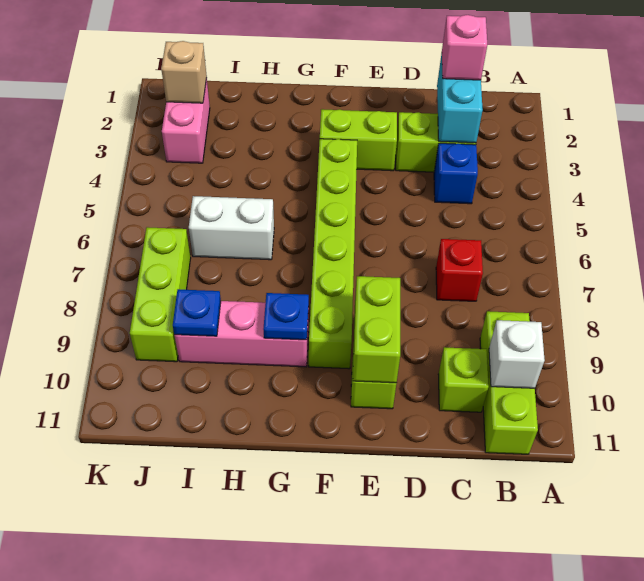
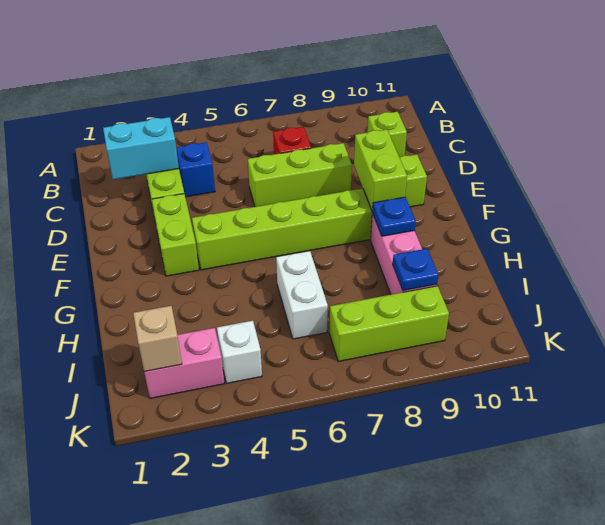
lime brick B9:B11 level 1 -> lime brick D6:D8 level 1
white brick B10 level 2 -> white brick J4 level 1
pink brick C2 level 3 -> none
lime brick E9:E10 level 2 -> lime brick E9:F9 level 2

